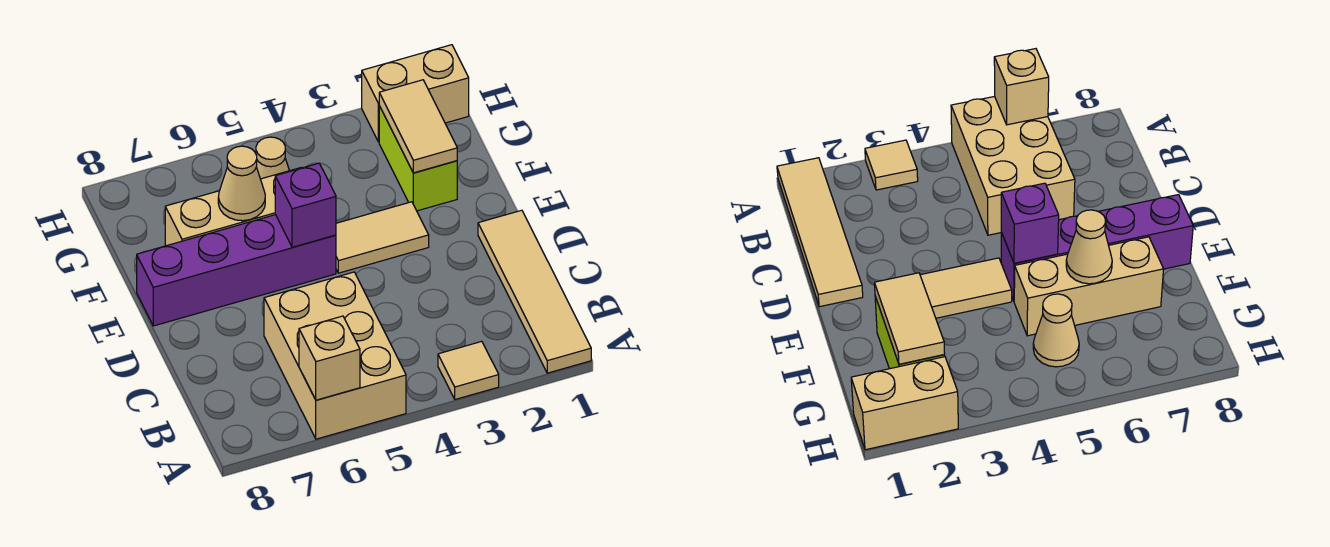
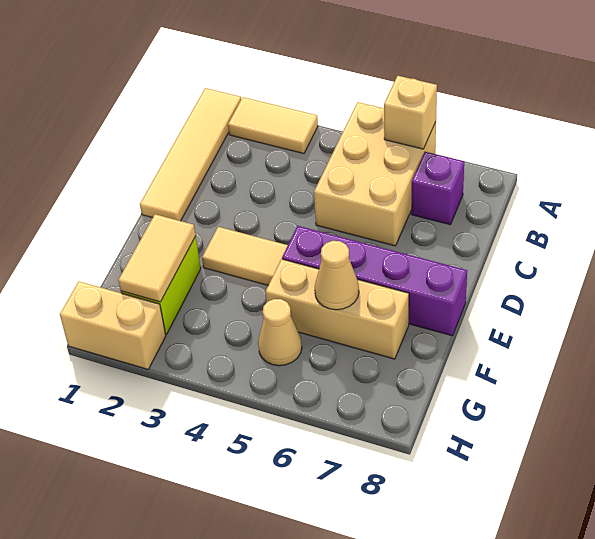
tan tile A3 level 1 -> tan tile A2:A3 level 1
purple brick E5 level 2 -> purple brick B7 level 1

